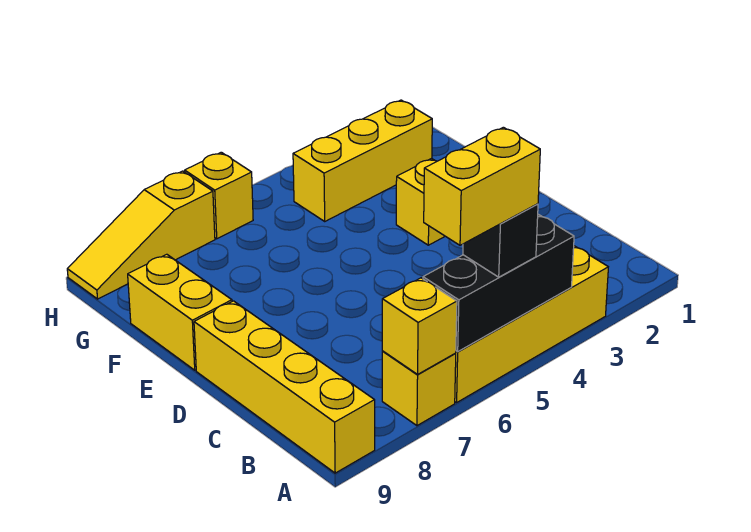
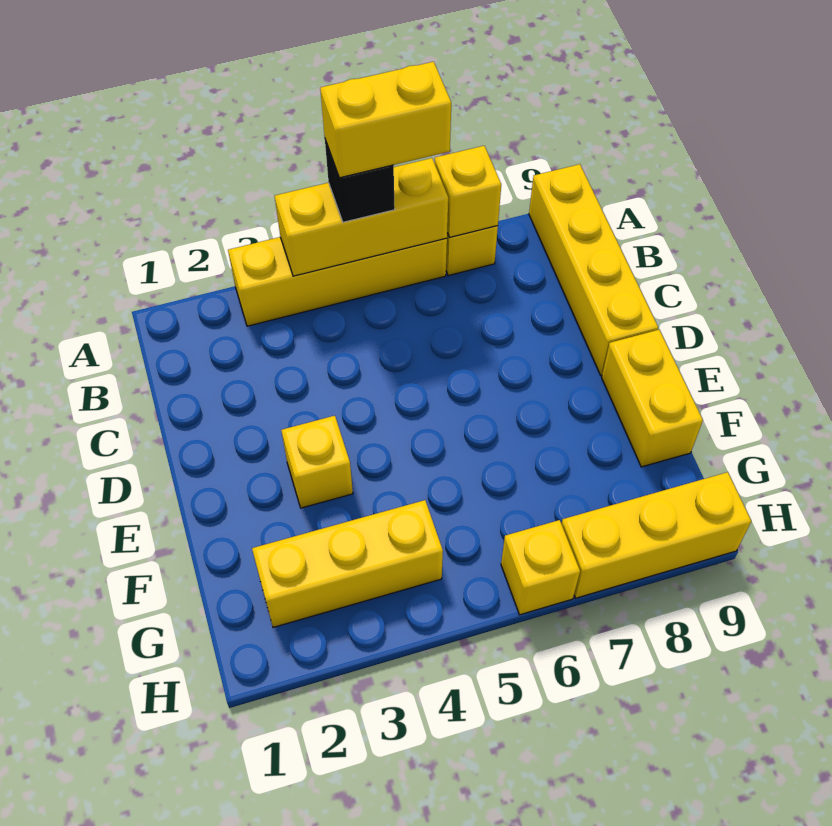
black brick A4:A6 level 2 -> yellow brick A4:A6 level 2
yellow slope H7:H9 level 1 top 7 -> yellow brick H7:H9 level 1

